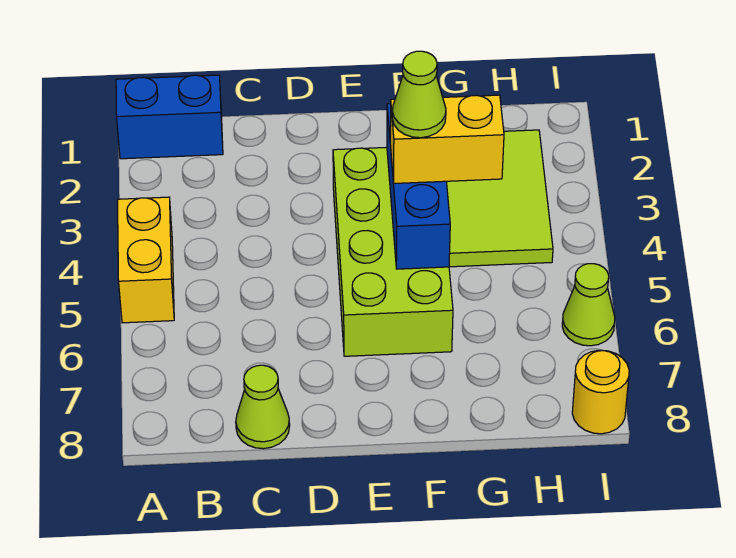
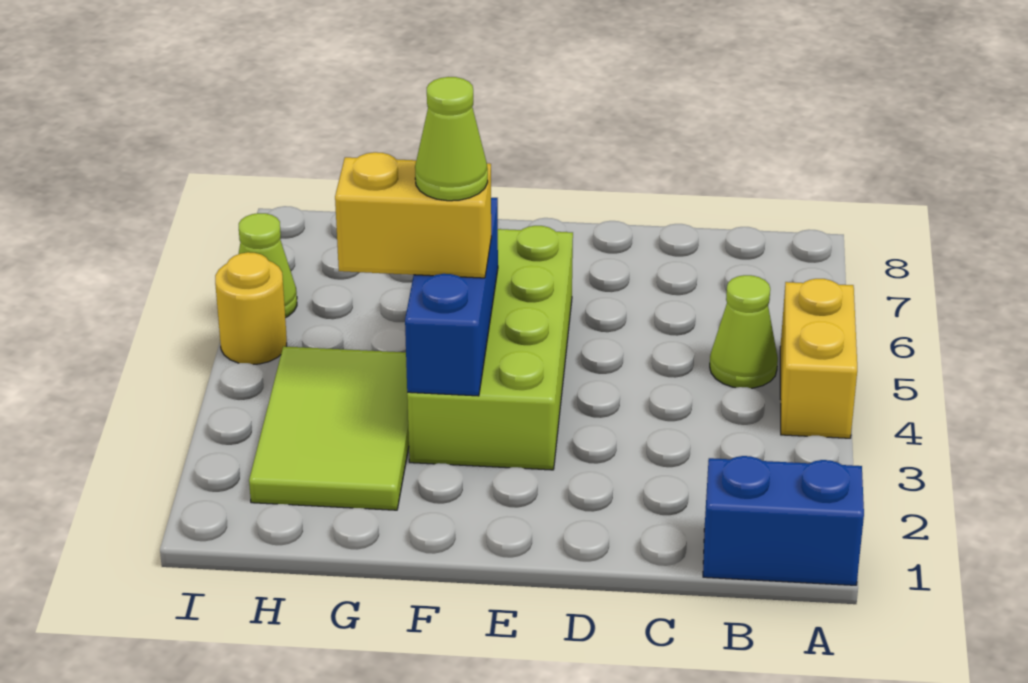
lime cone C8 level 1 -> lime cone B5 level 1
yellow round brick I8 level 1 -> yellow round brick I5 level 1

